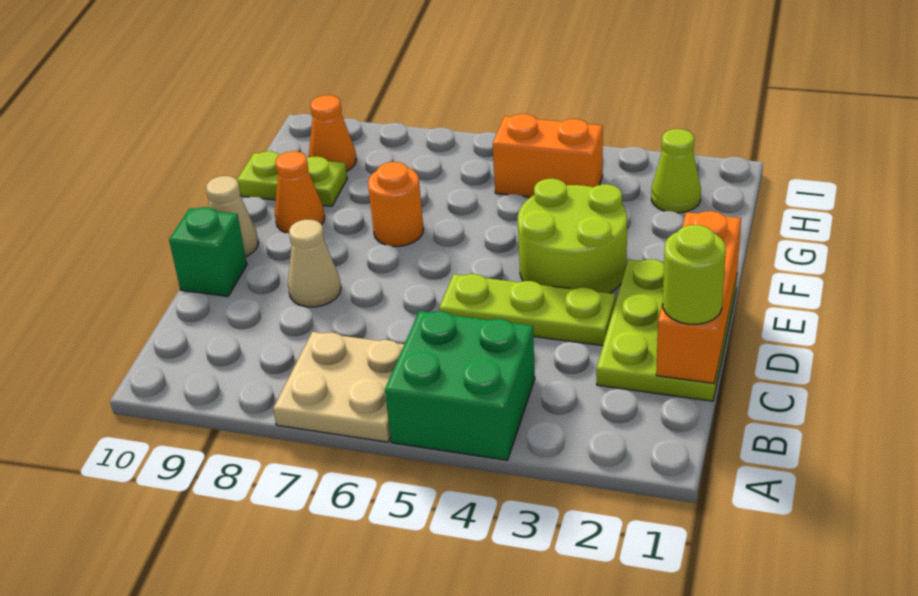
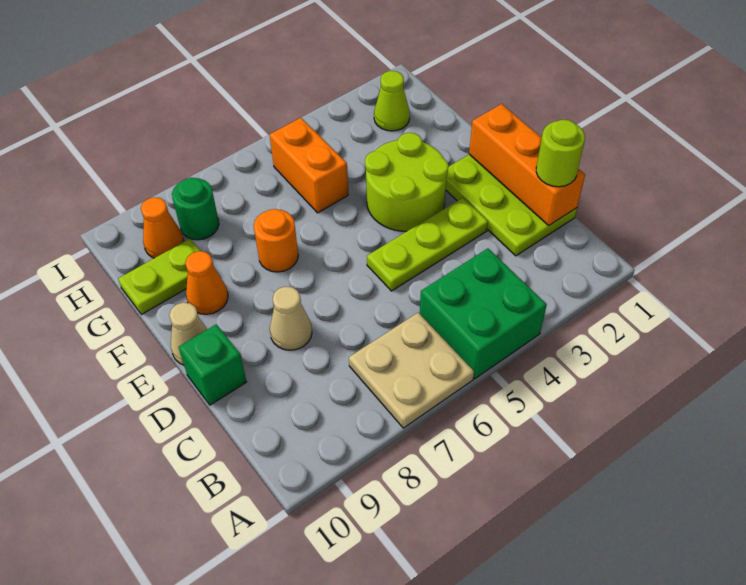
orange brick H4:H5 level 1 -> orange brick G5:H5 level 1
none -> green round brick H8 level 1

